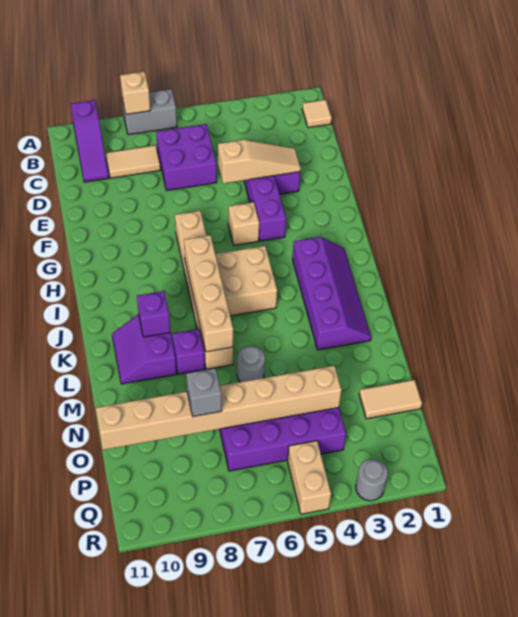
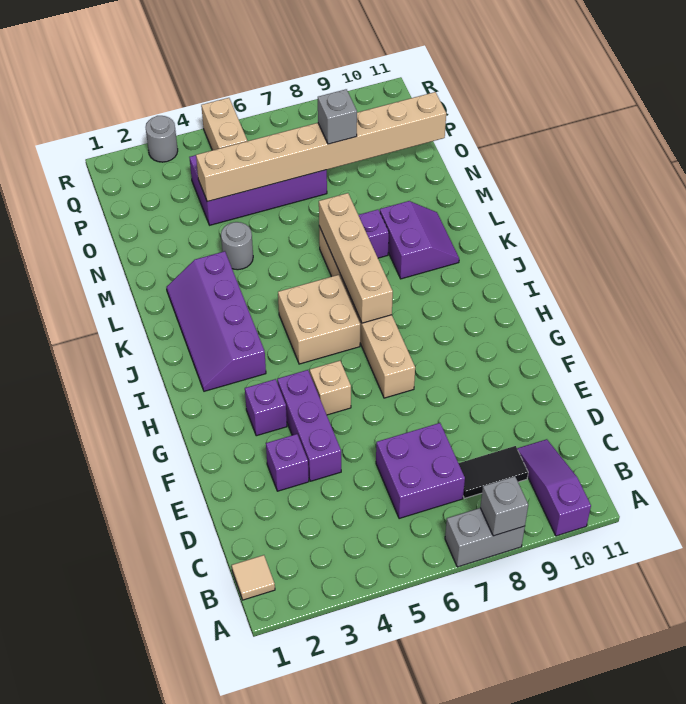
tan brick A8 level 2 -> grey brick A8 level 2
tan tile C8:C9 level 1 -> black tile C8:C9 level 1
tan slope E3:E5 level 2 top 5 -> none
purple brick K9 level 2 -> purple brick G3 level 1
grey round brick M6 level 1 -> grey round brick M4 level 1
tan tile O1:O2 level 1 -> none

